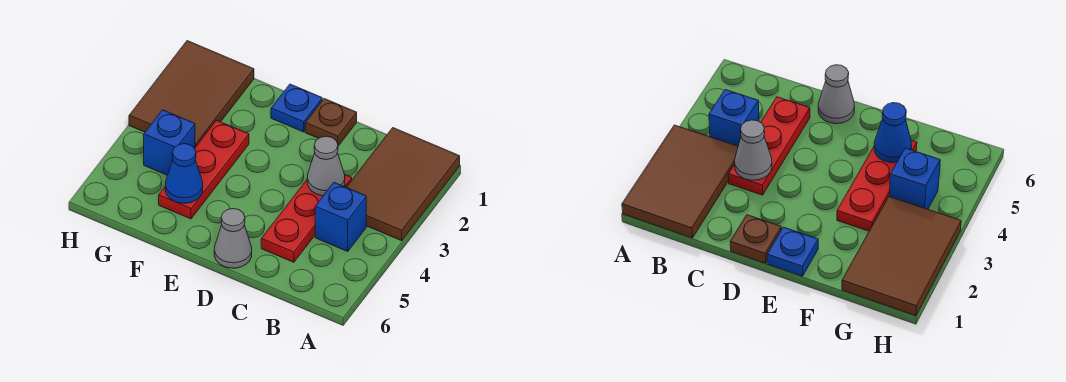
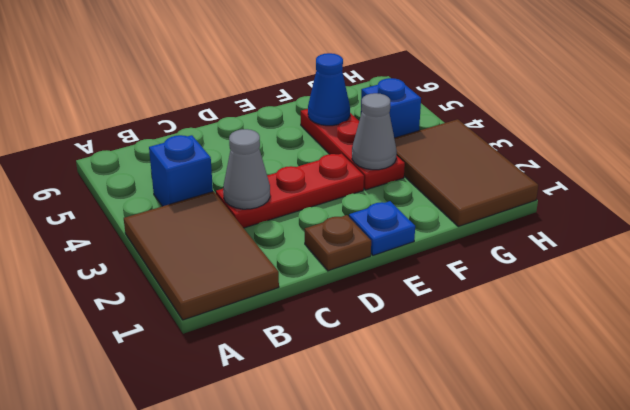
red plate C3:C5 level 1 -> red plate C3:E3 level 1
grey cone D6 level 1 -> grey cone F3 level 2

